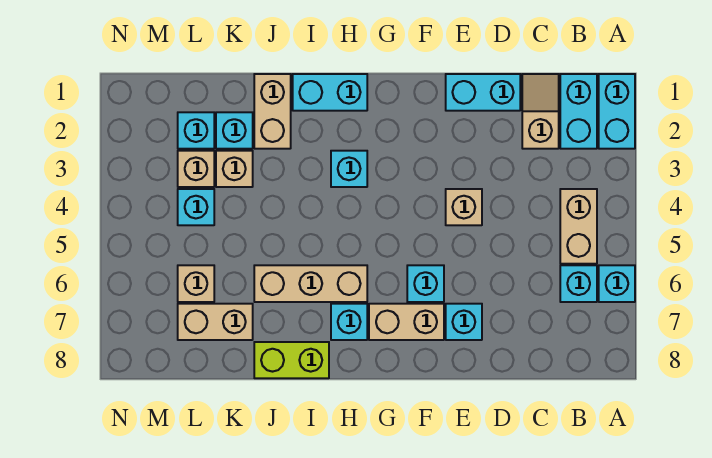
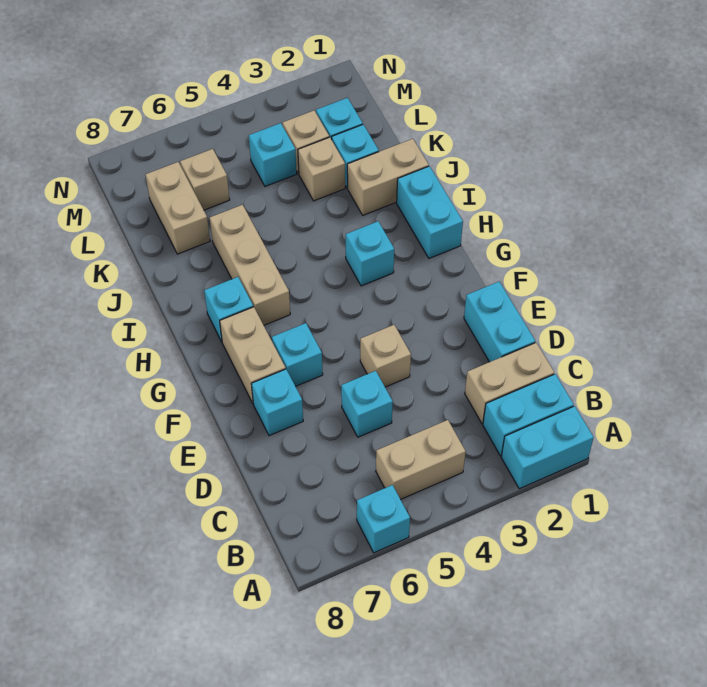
cyan brick B6 level 1 -> cyan brick D5 level 1
tan slope C1:C2 level 1 top 2 -> tan brick C1:C2 level 1
lime brick I8:J8 level 1 -> none

